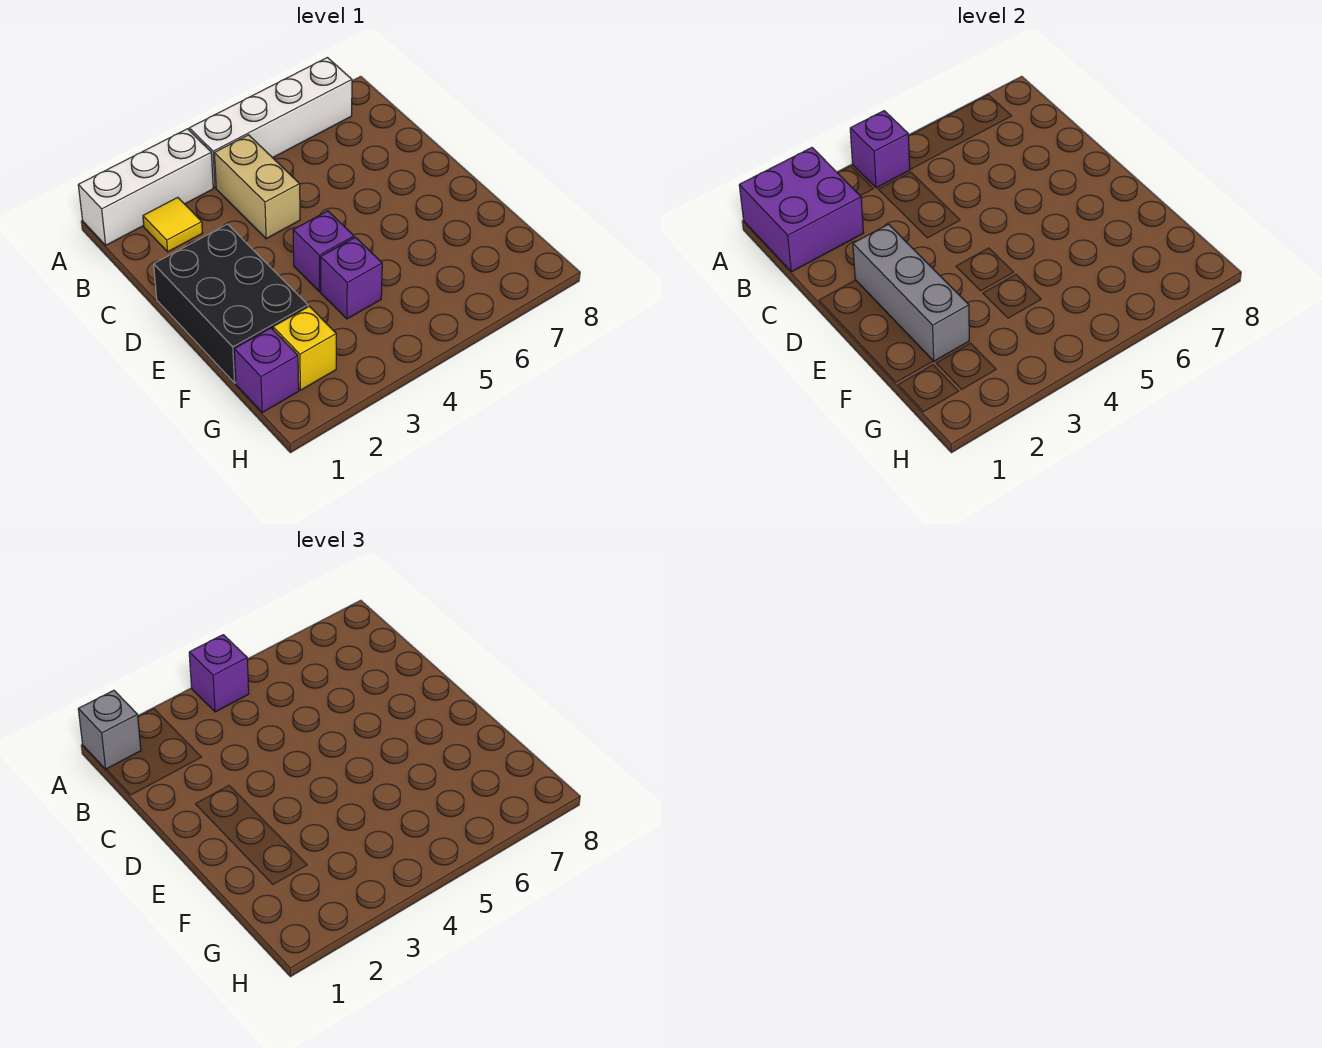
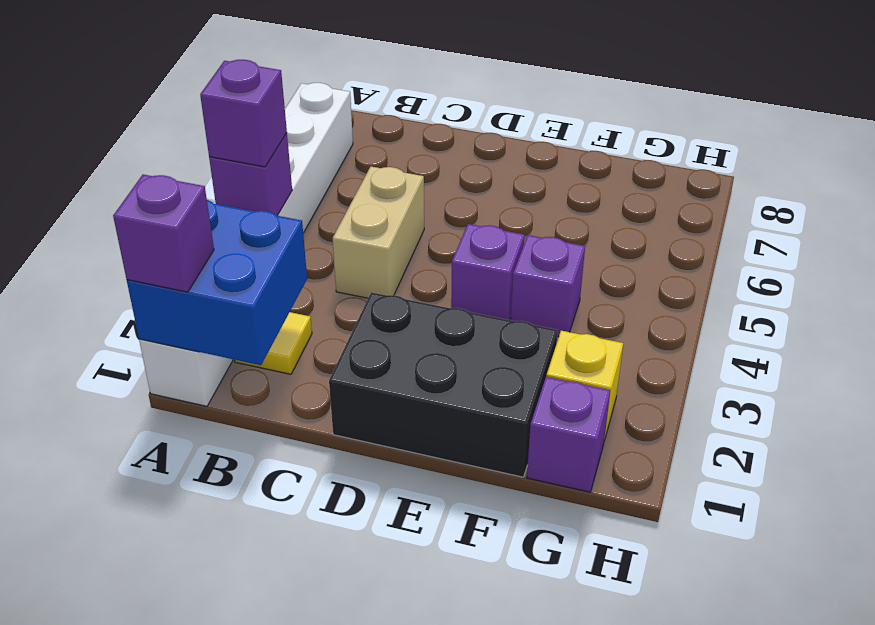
purple brick A1:B2 level 2 -> blue brick A1:B2 level 2
grey brick A1 level 3 -> purple brick A1 level 3
tan brick B4:C4 level 1 -> tan brick C4:C5 level 1
grey brick D2:F2 level 2 -> none

